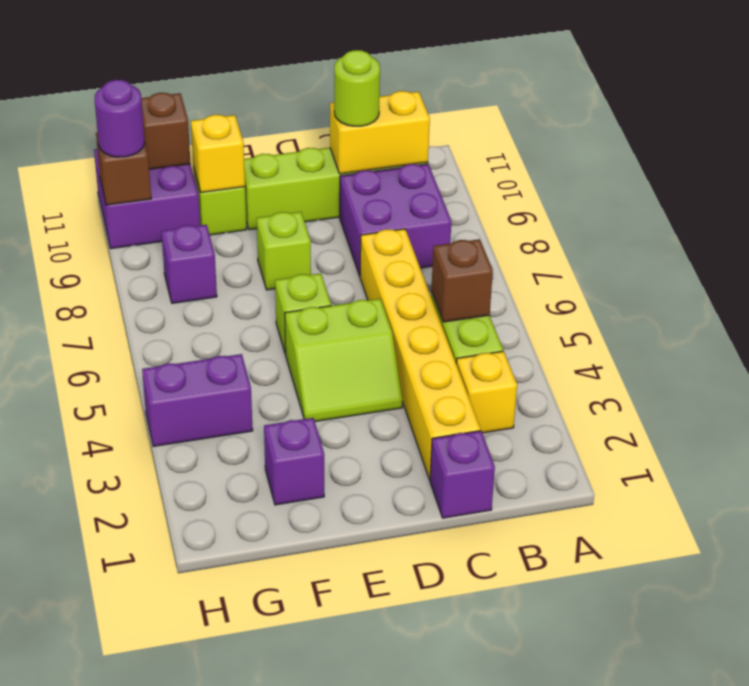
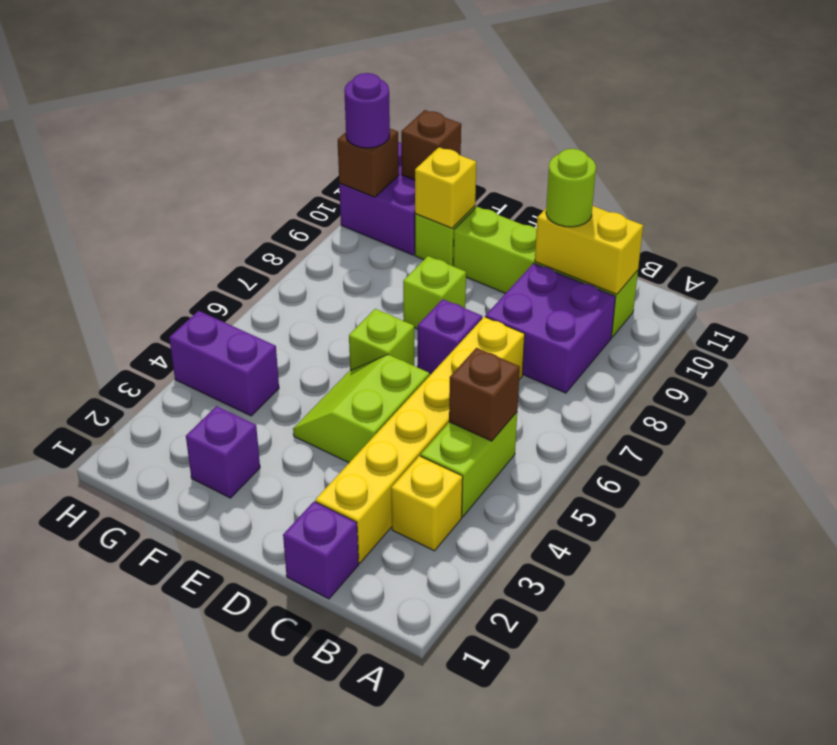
lime slope D4:E5 level 1 top 5 -> lime slope D4:E5 level 1 top D
purple brick G8 level 1 -> purple brick D7 level 1

